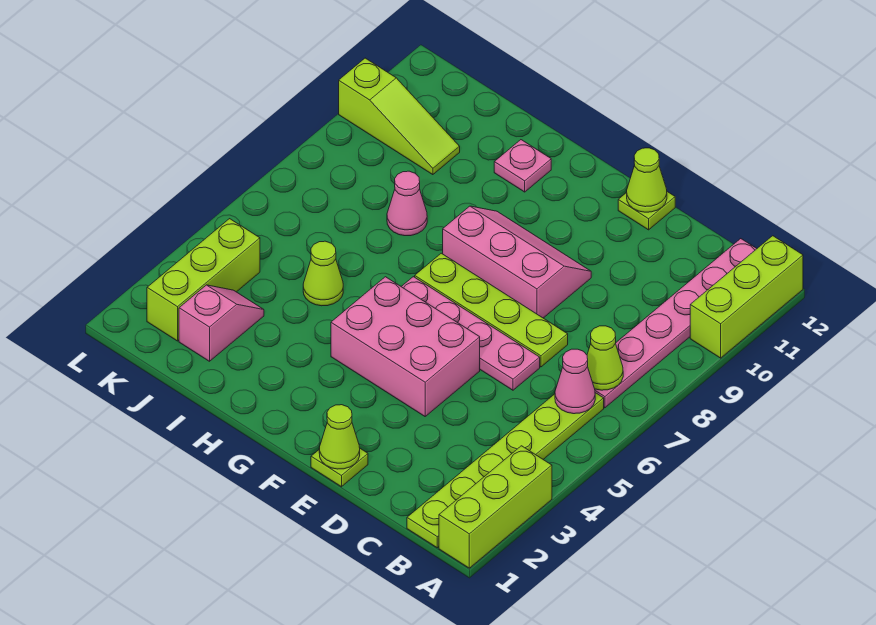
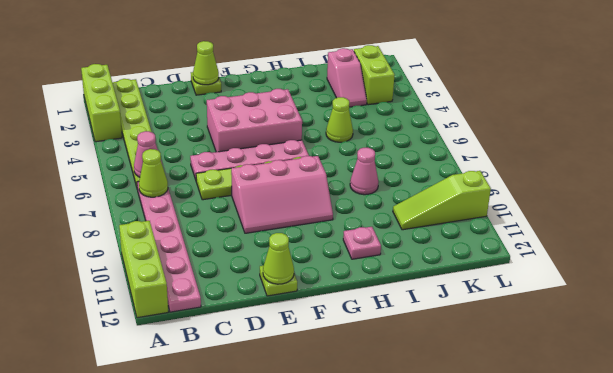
lime brick K2:K4 level 1 -> lime brick K2:K3 level 1

